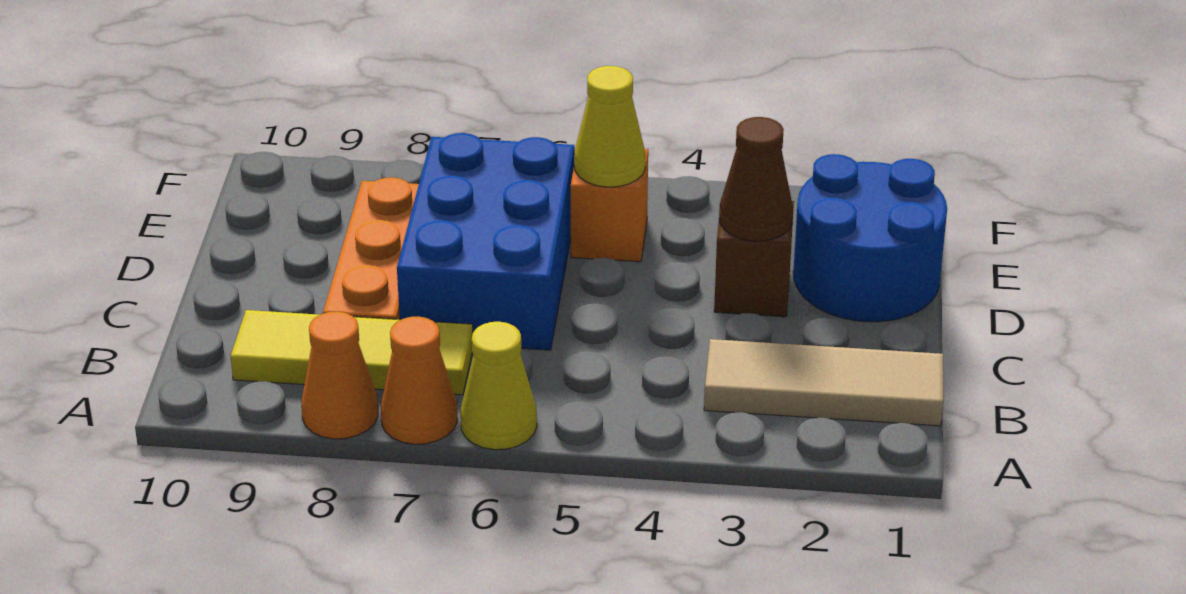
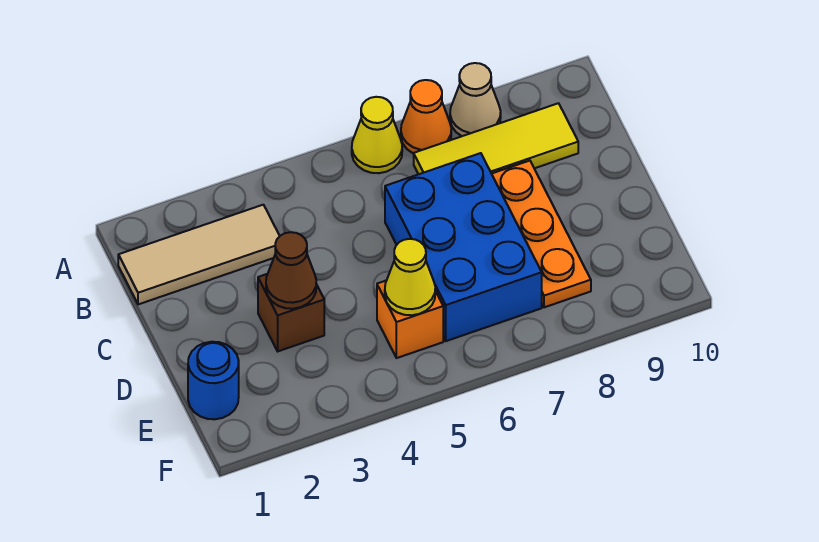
orange cone A8 level 1 -> tan cone A8 level 1
blue round brick D1:E2 level 1 -> blue round brick E1 level 1

